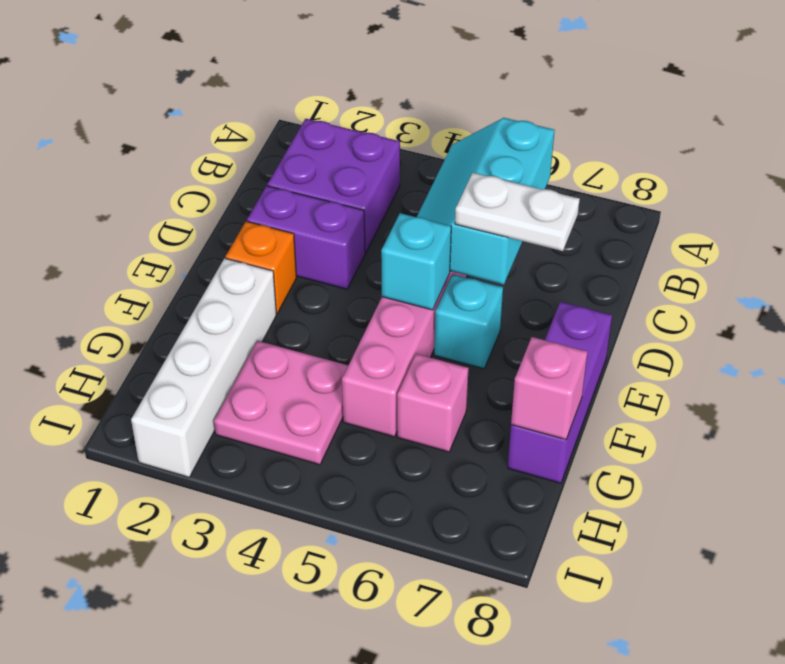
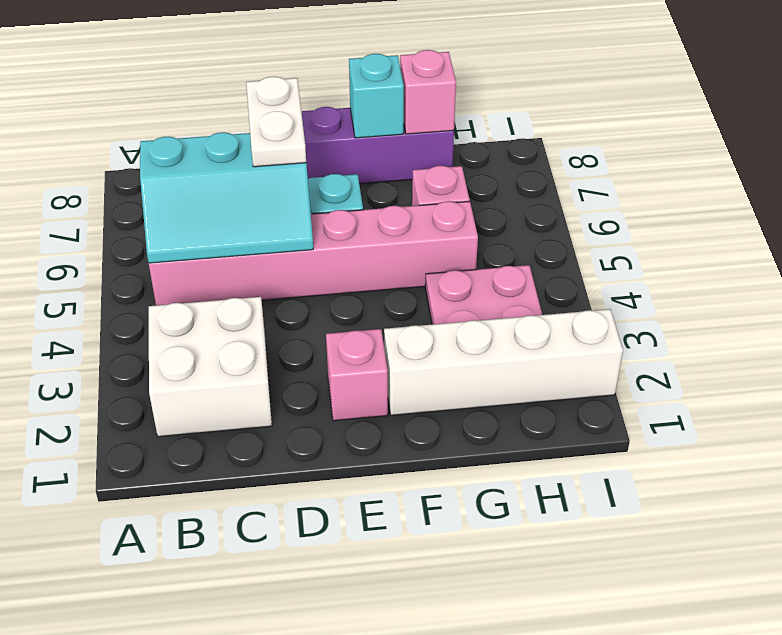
purple brick B2:C3 level 1 -> white brick B2:C3 level 1
purple brick D2:D3 level 1 -> none
orange brick E2 level 1 -> pink brick E2 level 1
cyan brick E5 level 2 -> cyan brick F8 level 2

